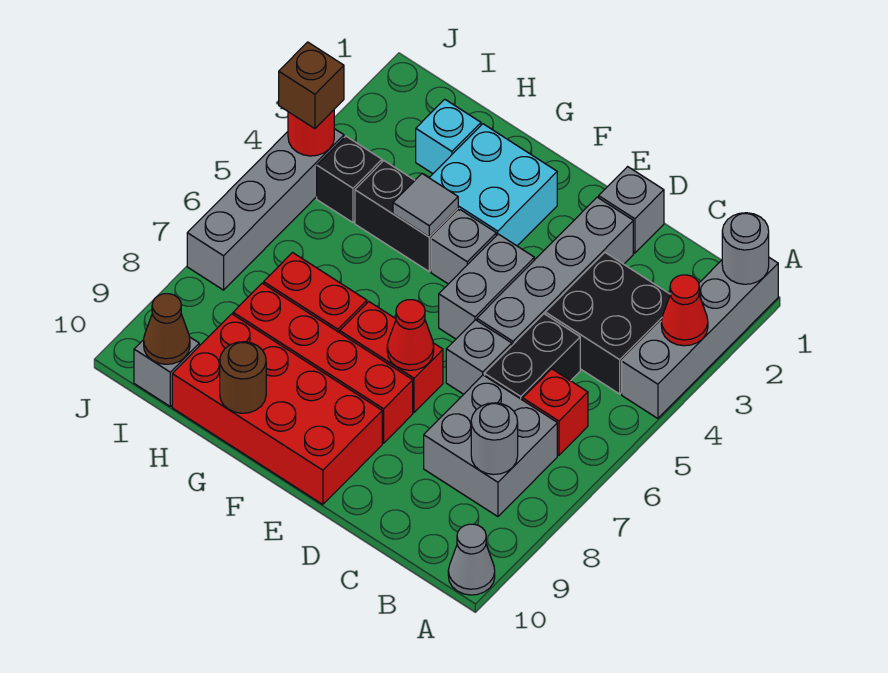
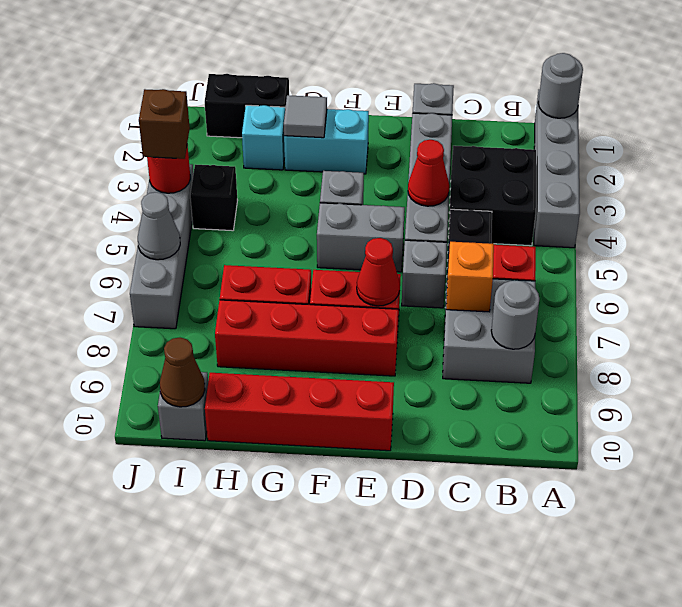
red cone A3 level 2 -> red cone D4 level 2
grey cone A10 level 1 -> grey cone J6 level 2
none -> orange brick C7 level 2
grey brick E4:E5 level 1 -> grey brick E5:F5 level 1
red brick E9:H10 level 1 -> red brick E10:H10 level 1
cyan brick F2:G3 level 1 -> cyan brick F2:G2 level 1
black brick G4:H4 level 1 -> black brick H1:I1 level 1
grey tile G4 level 2 -> grey tile G2 level 2
brown round brick G10 level 2 -> none

